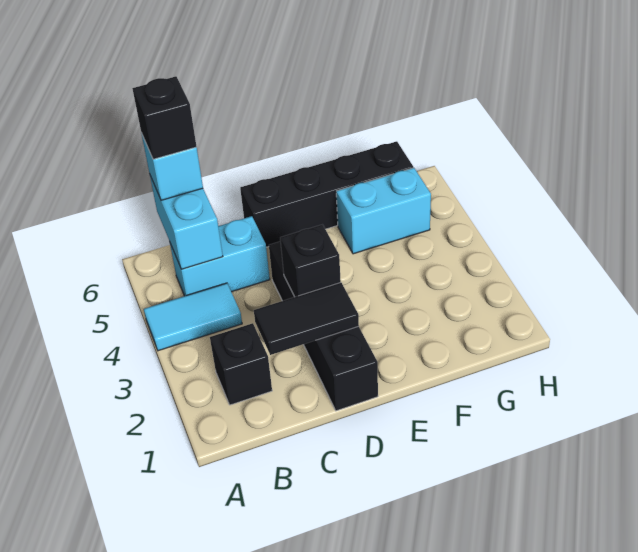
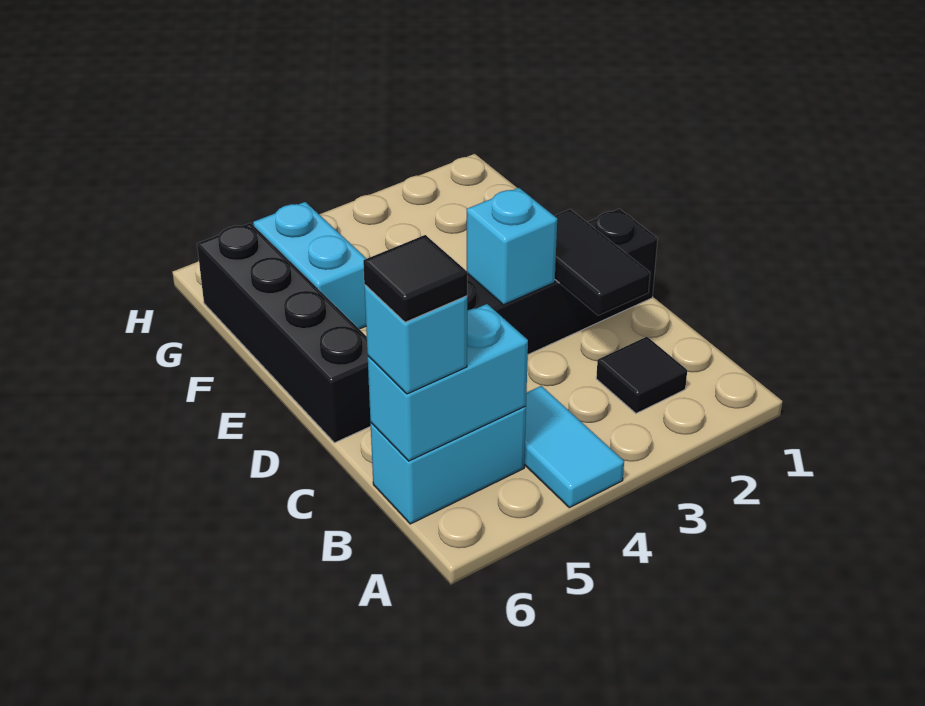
black brick B2 level 1 -> black tile B2 level 1
cyan brick B5:C5 level 1 -> cyan brick B5:B6 level 1
black brick B6 level 4 -> black tile B6 level 4
black brick D3 level 2 -> cyan brick D3 level 2

